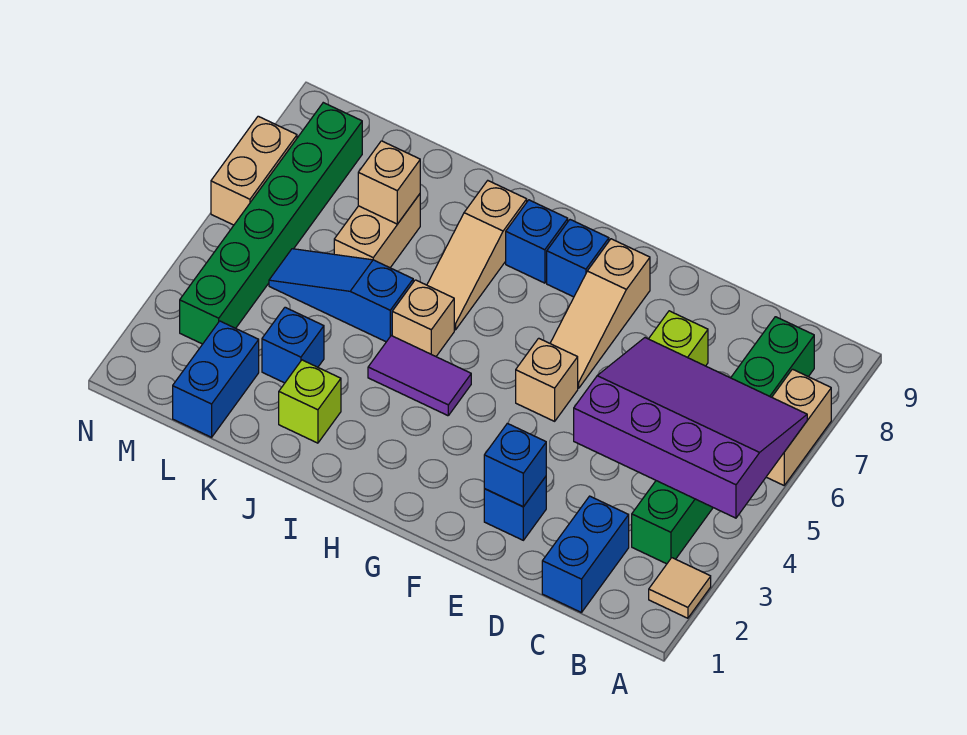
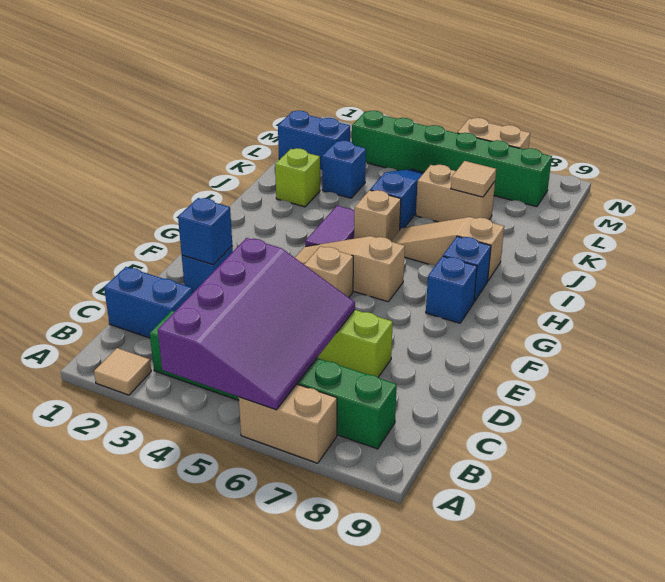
tan slope F6:F8 level 1 top 8 -> tan slope G4:G6 level 1 top 6
tan brick K7 level 2 -> tan tile K7 level 2

